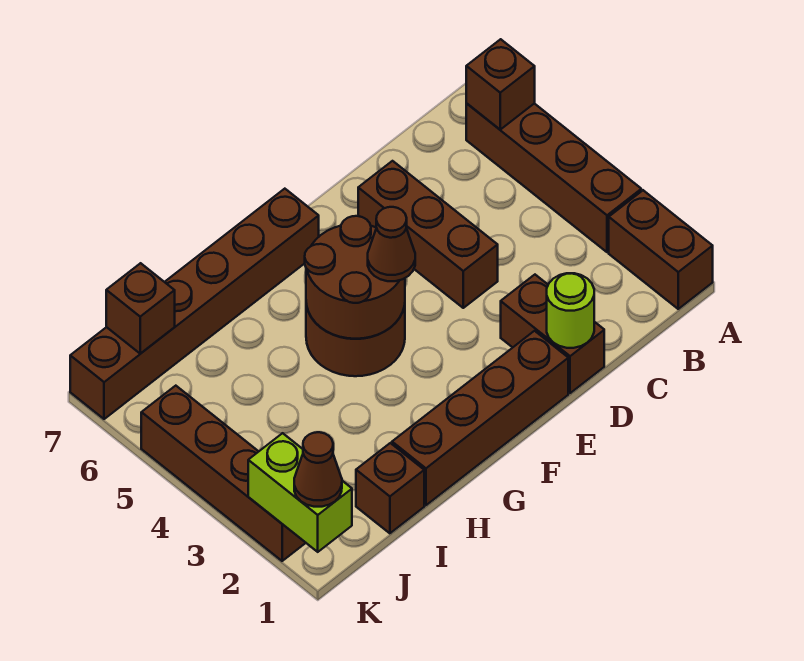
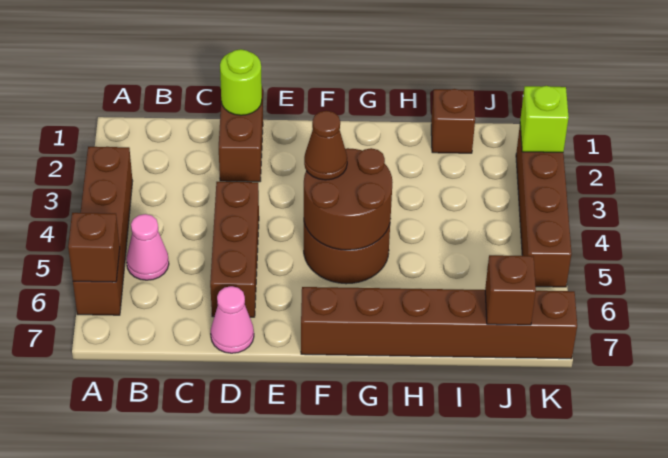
brown brick A1:A2 level 1 -> none
none -> pink cone B5 level 1
none -> pink cone D7 level 1
brown brick E1:H1 level 1 -> none
lime brick K1:K2 level 2 -> lime brick K2 level 2
brown cone K1 level 3 -> none

